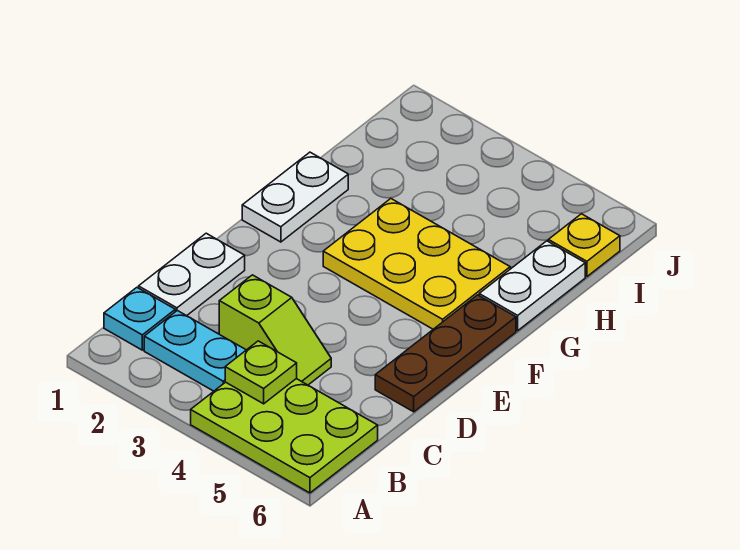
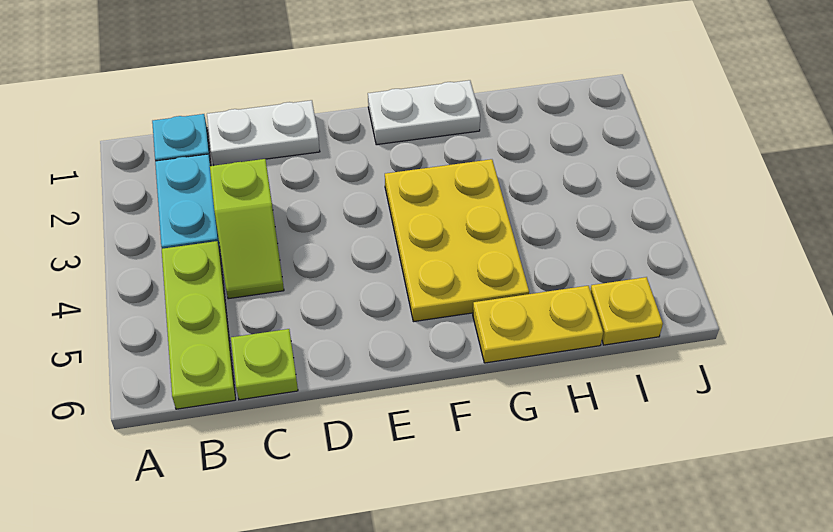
lime plate A4:B6 level 1 -> lime plate B4:B6 level 1
lime plate B4 level 2 -> lime plate C6 level 1
brown plate D6:F6 level 1 -> none
white plate G6:H6 level 1 -> yellow plate G6:H6 level 1

